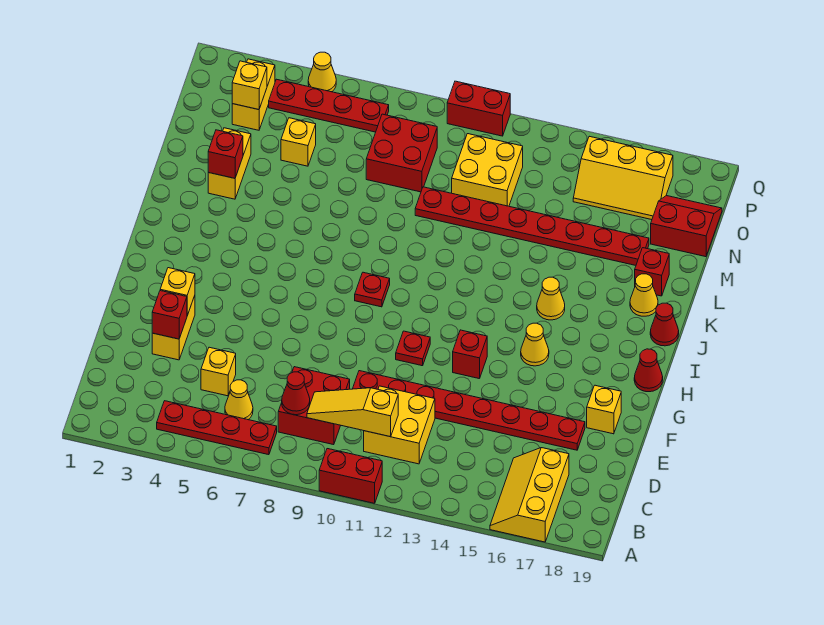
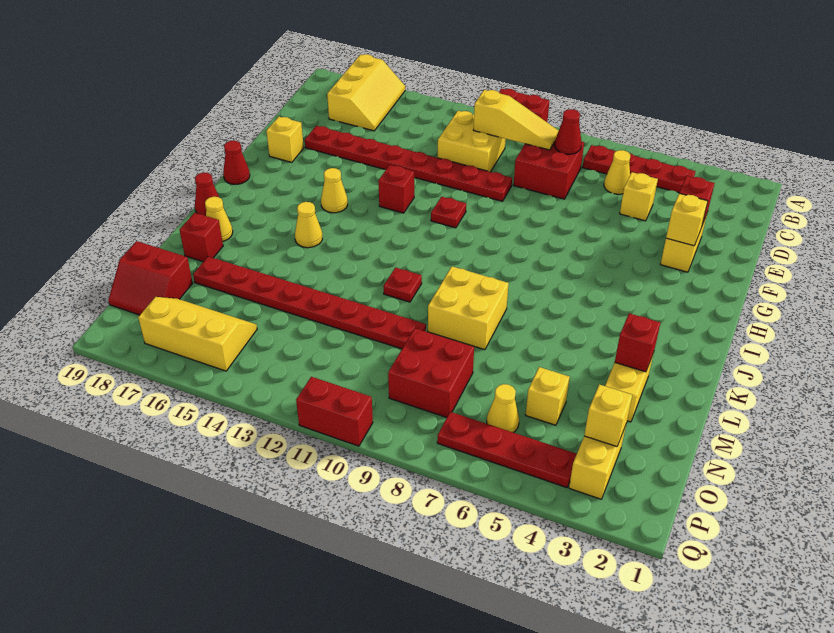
red plate I9 level 1 -> red plate K11 level 1
yellow brick N11:O12 level 1 -> yellow brick K8:L9 level 1
yellow cone Q5 level 1 -> yellow cone O6 level 1

